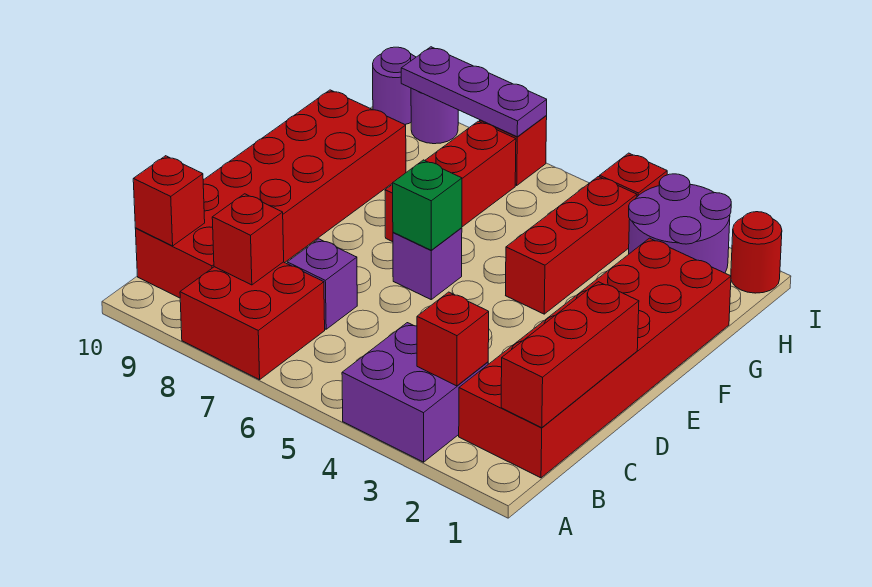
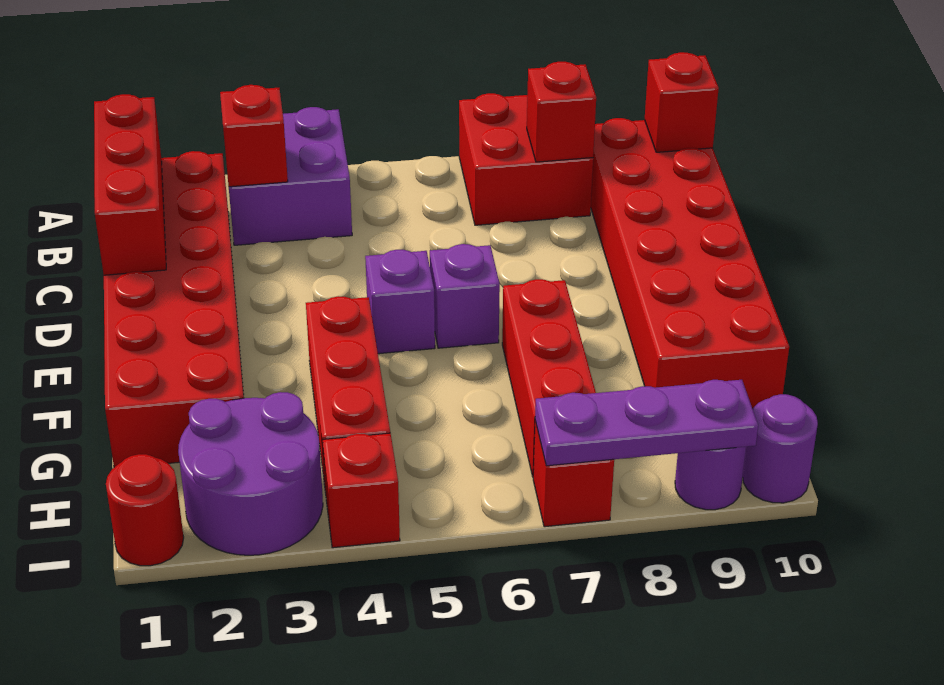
purple brick C7 level 1 -> purple brick E5 level 1
green brick E6 level 2 -> none

